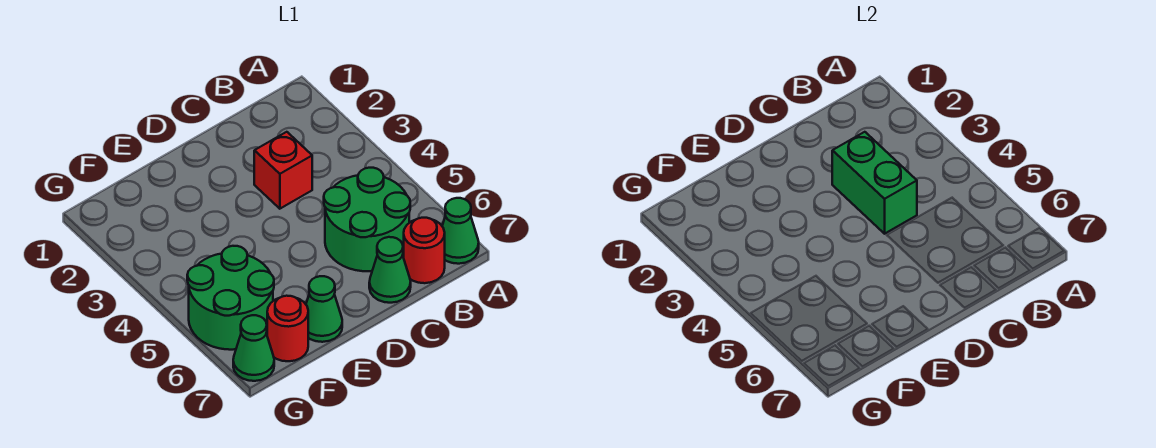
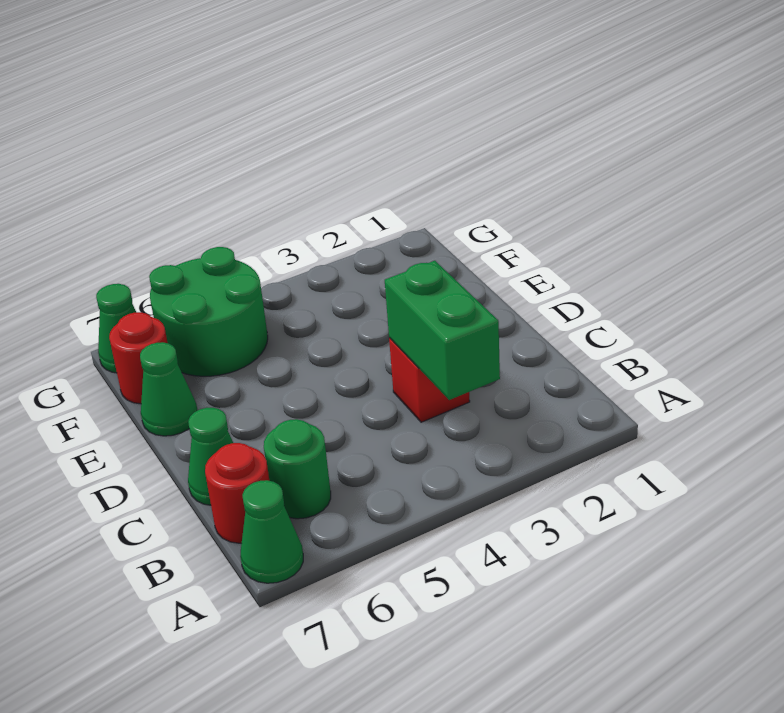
green round brick B5:C6 level 1 -> green round brick B6 level 1
green brick C3:C4 level 2 -> green brick B3:C3 level 2

